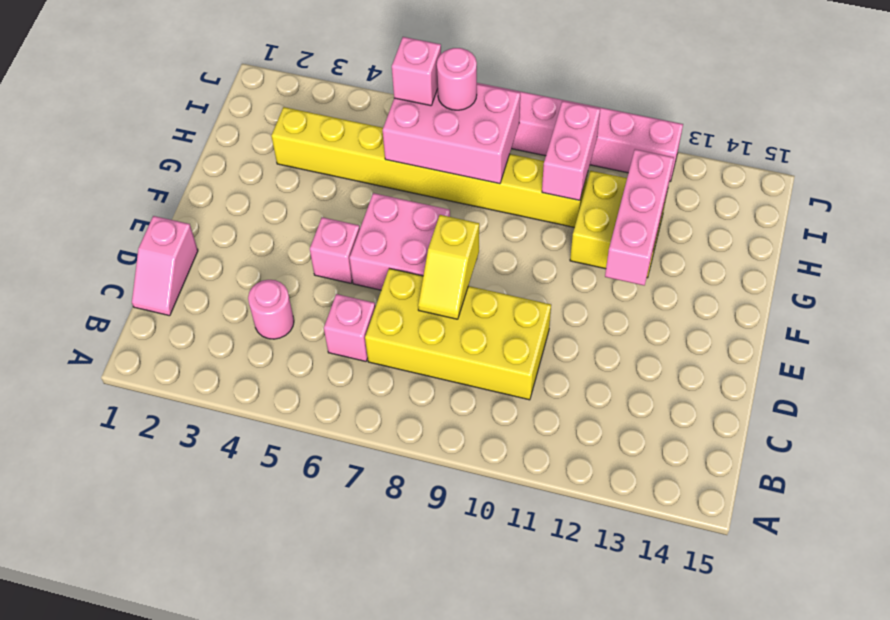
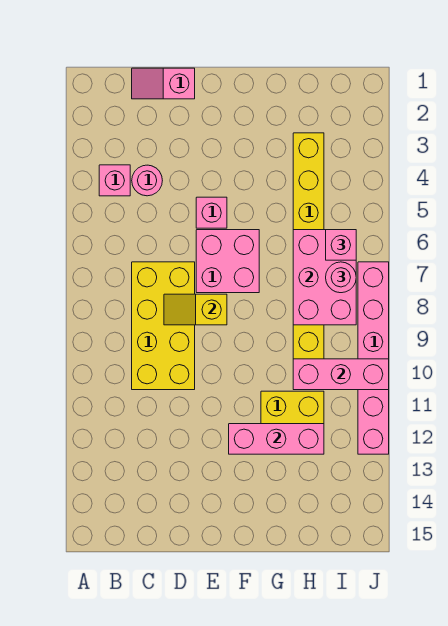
pink brick C6 level 1 -> pink brick B4 level 1
pink brick H10:I10 level 2 -> pink brick H10:J10 level 2

